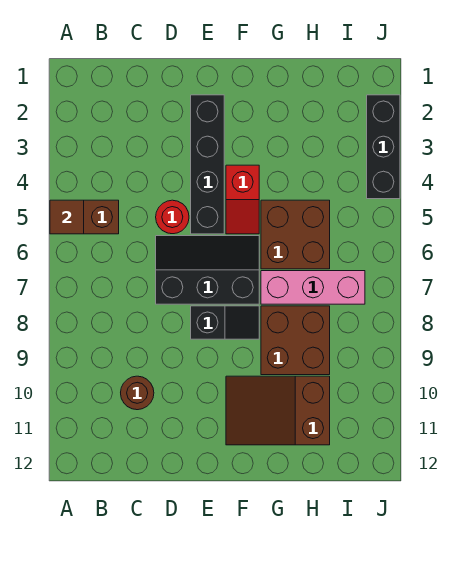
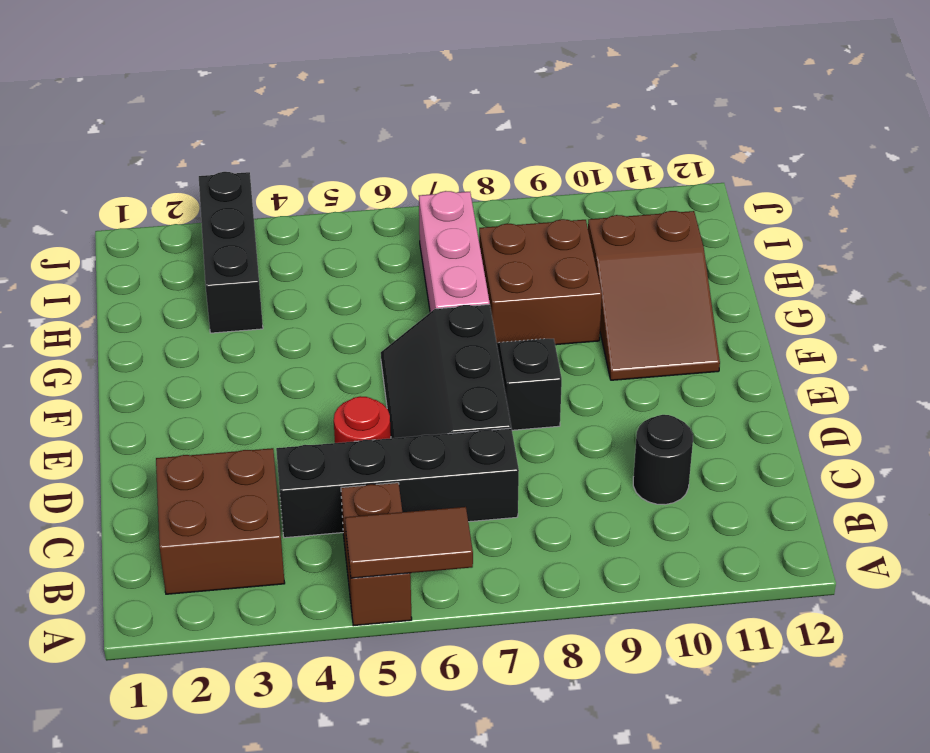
brown tile A5 level 2 -> brown tile A5:A6 level 2
brown round brick C10 level 1 -> black round brick C10 level 1
black brick E2:E5 level 1 -> black brick C4:C7 level 1
red slope F4:F5 level 1 top 4 -> none
brown brick G5:H6 level 1 -> brown brick B2:C3 level 1
black brick J2:J4 level 1 -> black brick H3:J3 level 1

